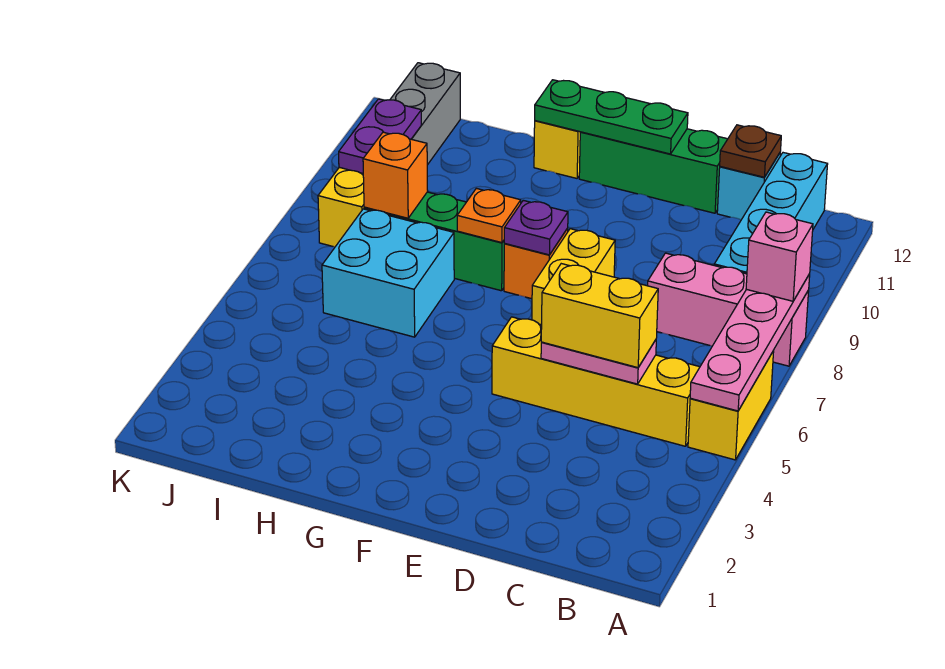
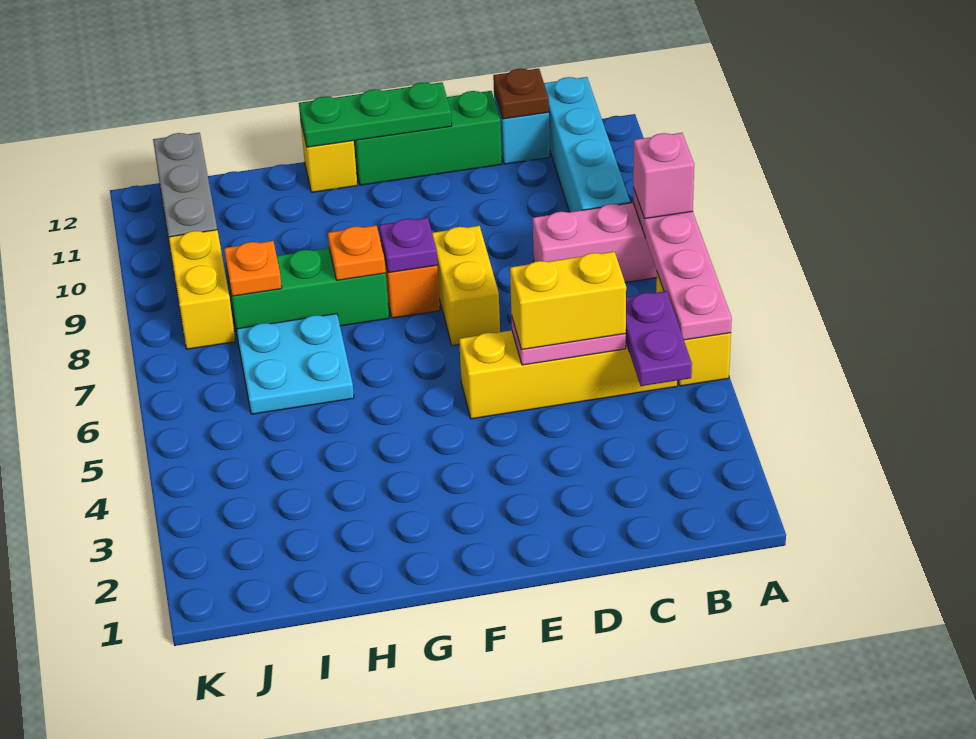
cyan brick H6:I7 level 1 -> cyan plate H6:I7 level 1
orange brick I8 level 2 -> orange plate I8 level 2
purple plate J9:J10 level 2 -> purple plate B4:B5 level 2

